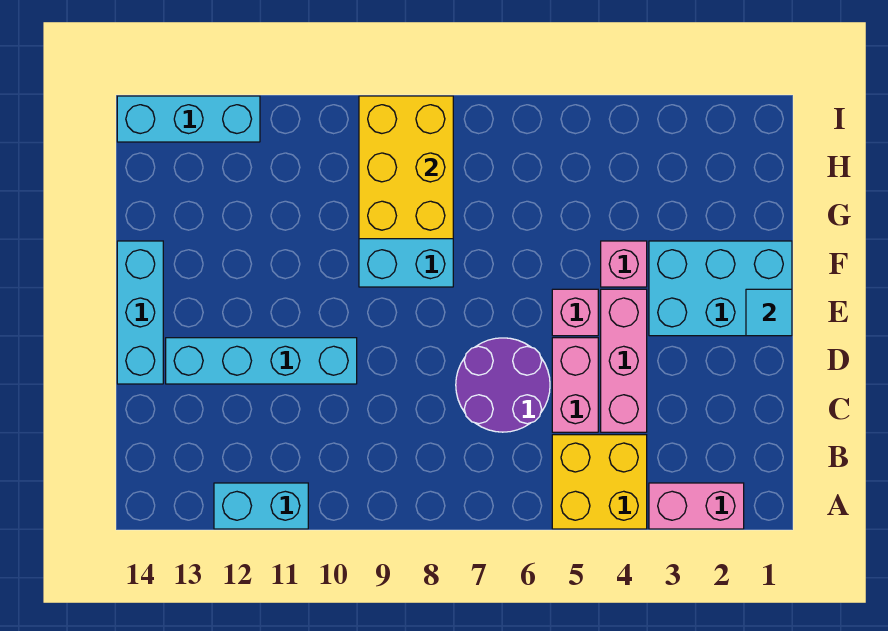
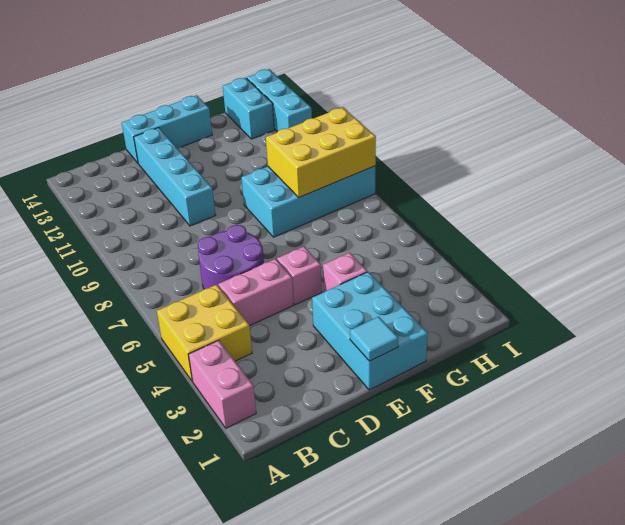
cyan brick A11:A12 level 1 -> cyan brick H13:H14 level 1
pink brick C4:E4 level 1 -> none

